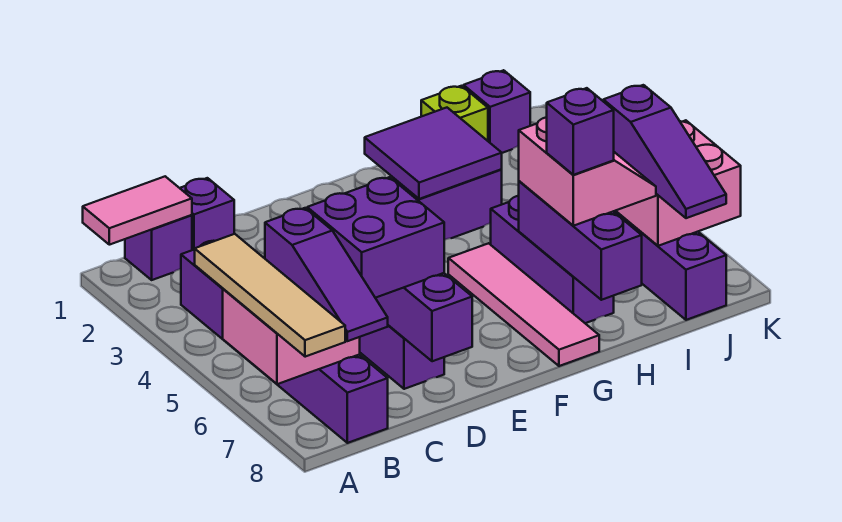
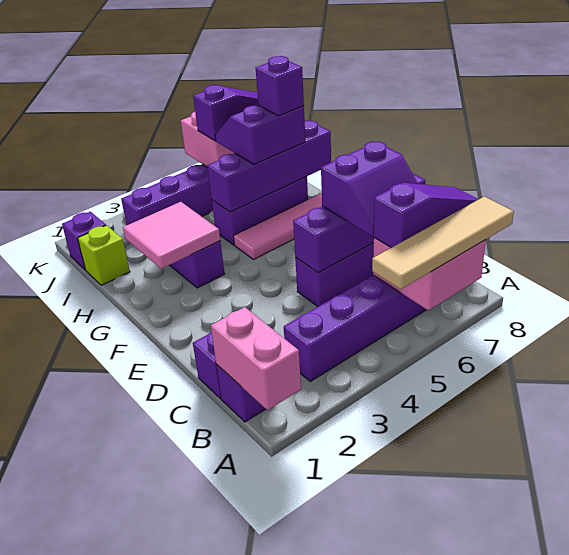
pink tile A1:B1 level 2 -> pink brick A1:B1 level 2
purple brick C6:D7 level 3 -> purple slope C6:D7 level 3 top D
purple tile G2:H3 level 2 -> pink tile G2:H3 level 2
purple brick H6:H8 level 2 -> purple brick H5:H8 level 2
pink slope H6:I7 level 3 top H -> purple slope H6:I7 level 3 top H

